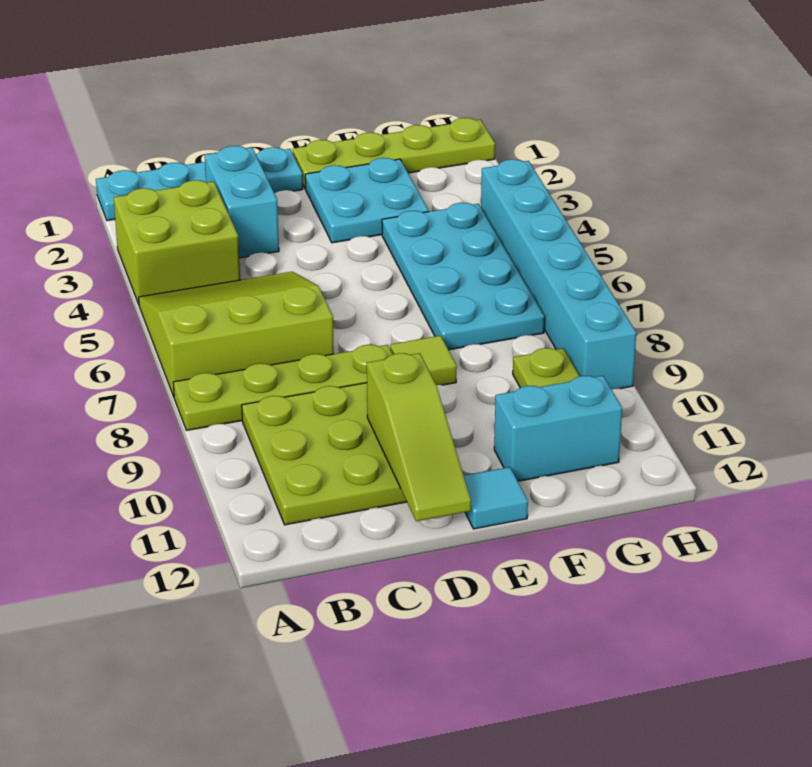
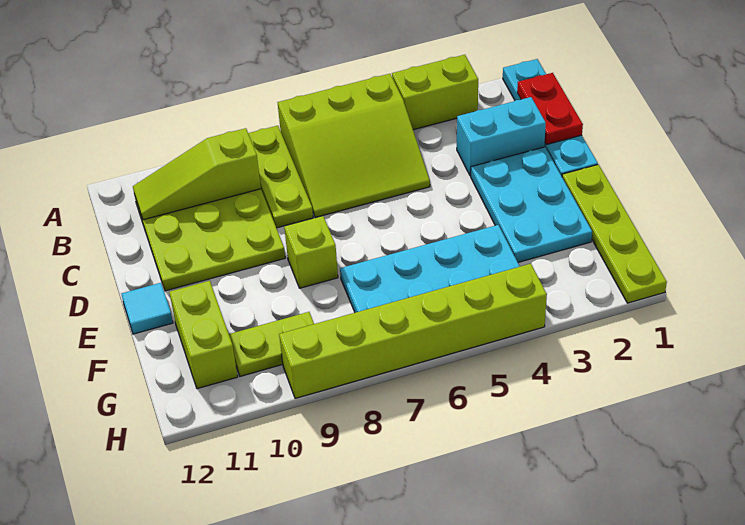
lime brick A3:B4 level 1 -> lime brick A3:A4 level 1
lime slope A5:C7 level 1 top 7 -> lime slope A5:C7 level 1 top A
lime plate A8:D8 level 1 -> lime plate A8:C8 level 1
none -> red plate B1:C1 level 2
lime slope D10:D12 level 2 top 10 -> lime slope B9:B11 level 2 top 9
cyan plate E2:F3 level 1 -> cyan plate D2:F3 level 1
lime tile E8 level 1 -> lime brick E8 level 1
cyan brick F11:G11 level 1 -> lime brick F11:G11 level 1
cyan brick H4:H9 level 1 -> lime brick H4:H9 level 1

